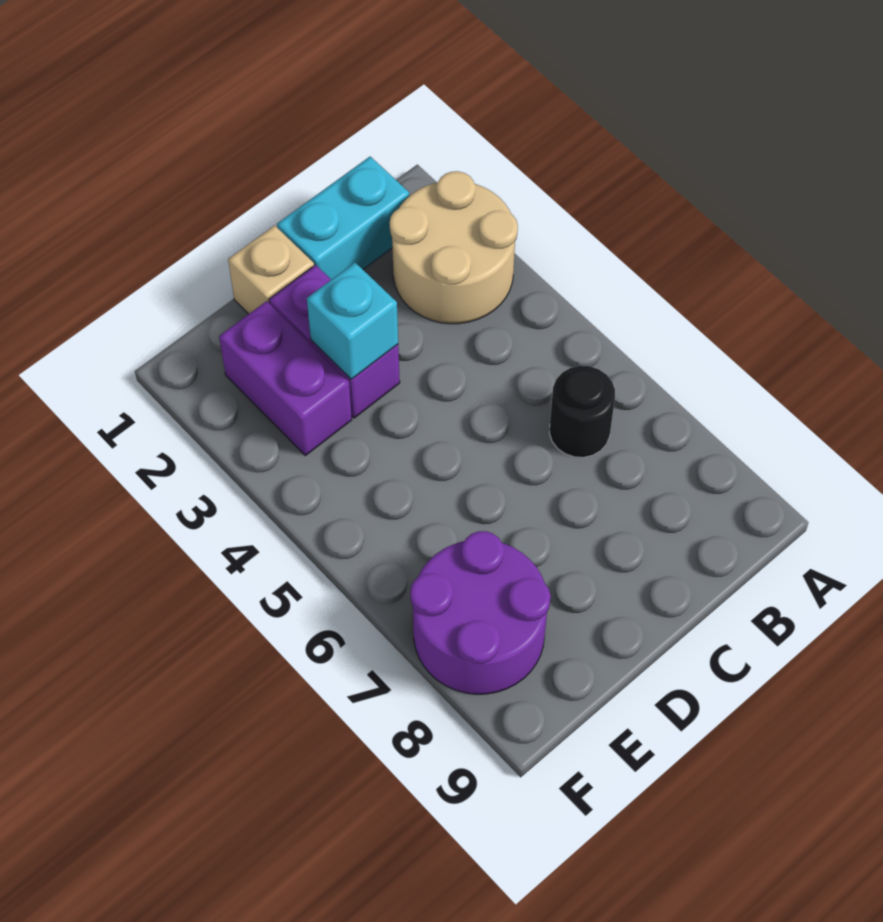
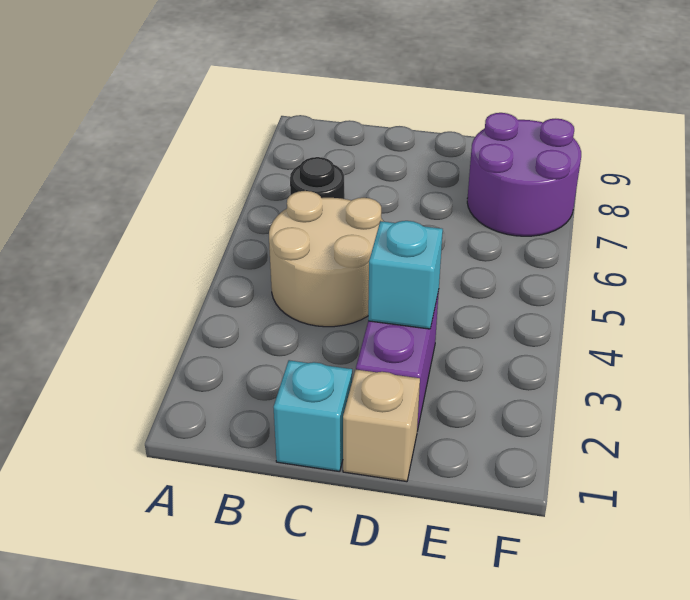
tan round brick A2:B3 level 1 -> tan round brick B4:C5 level 1
cyan brick B1:C1 level 1 -> cyan brick C1 level 1
purple brick E2:E3 level 1 -> none

